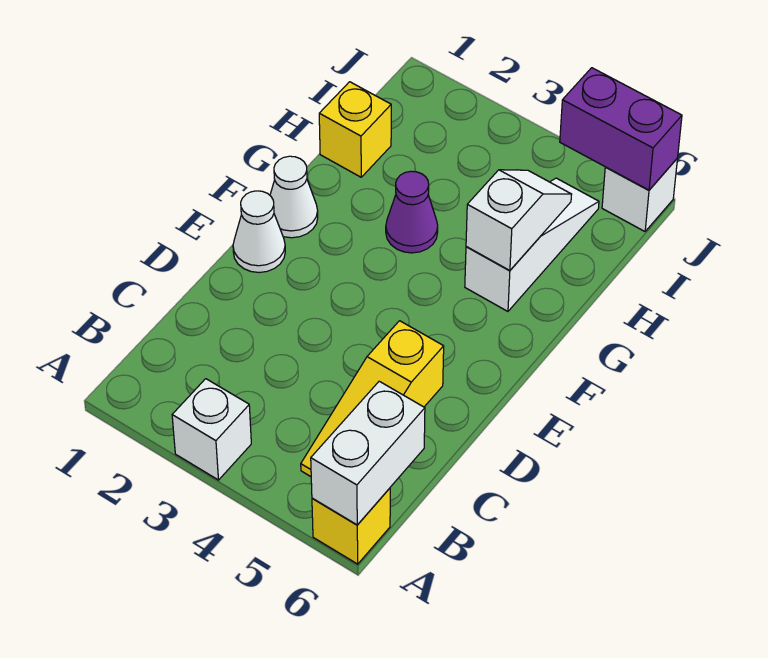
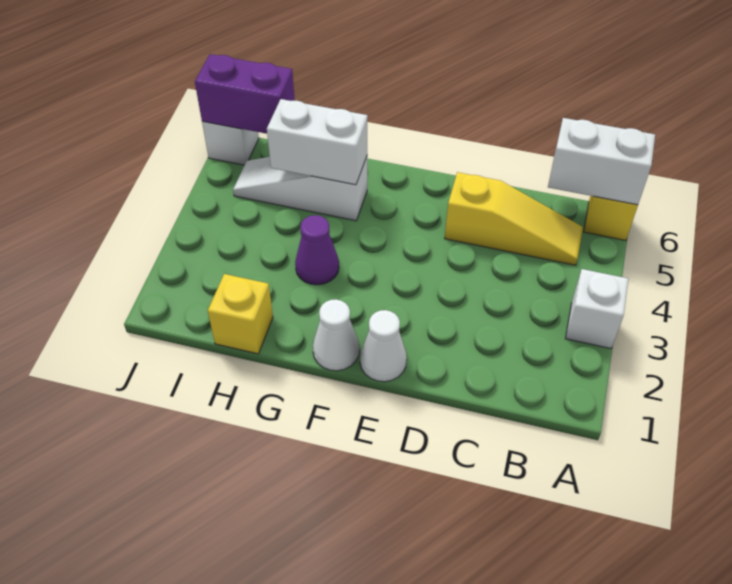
white slope G5:H5 level 2 top G -> white brick G5:H5 level 2
purple brick J5:J6 level 2 -> purple brick I6:J6 level 2

